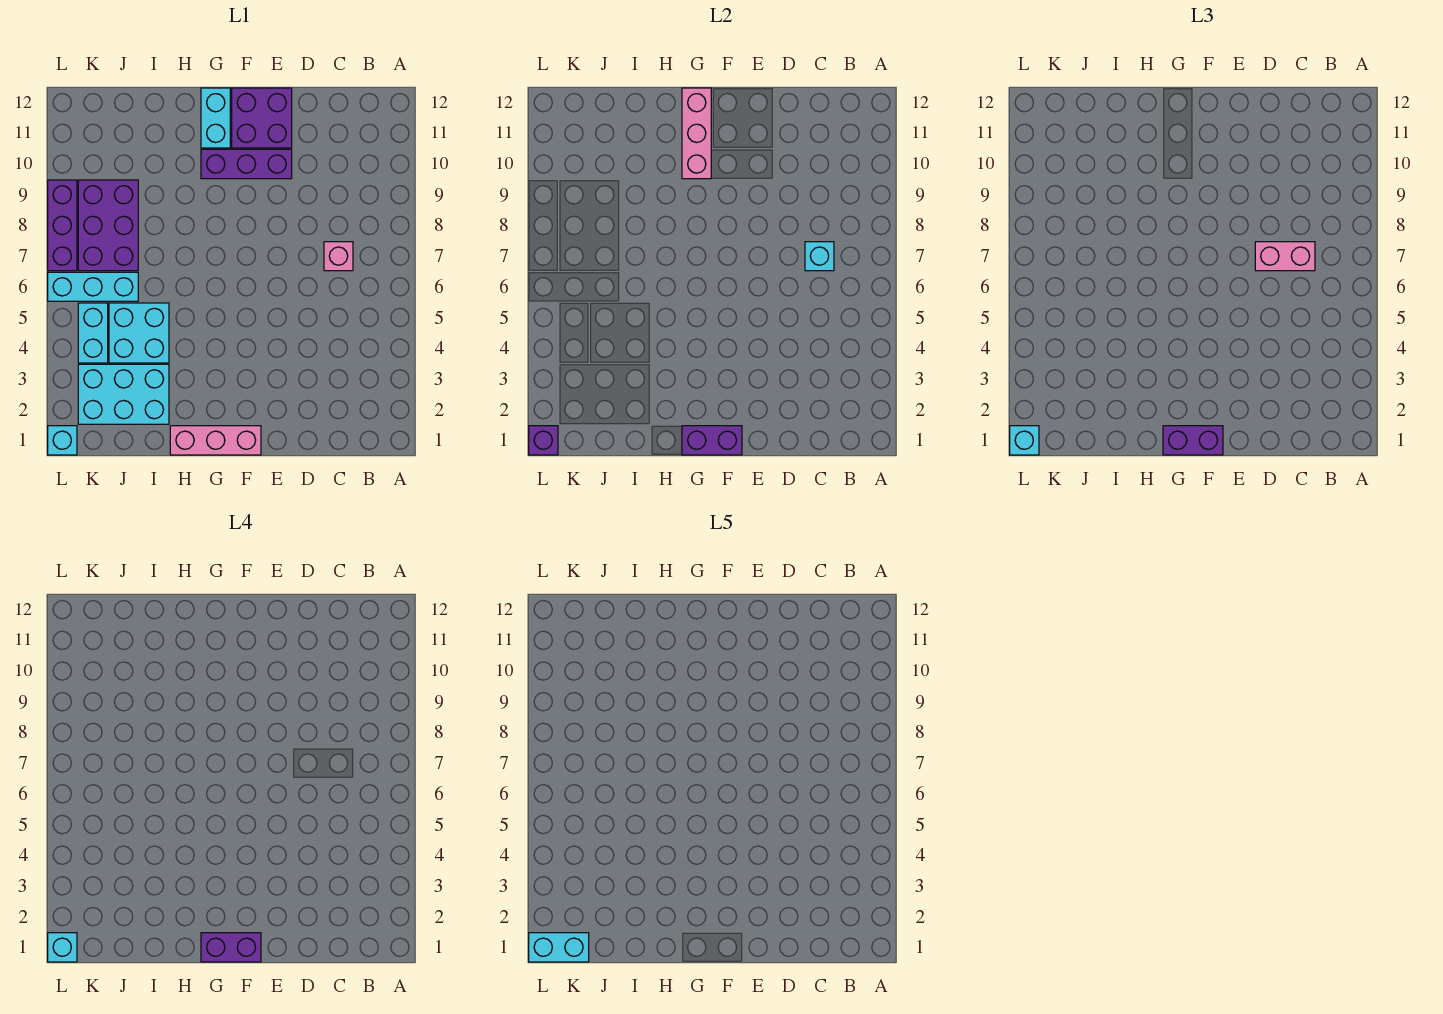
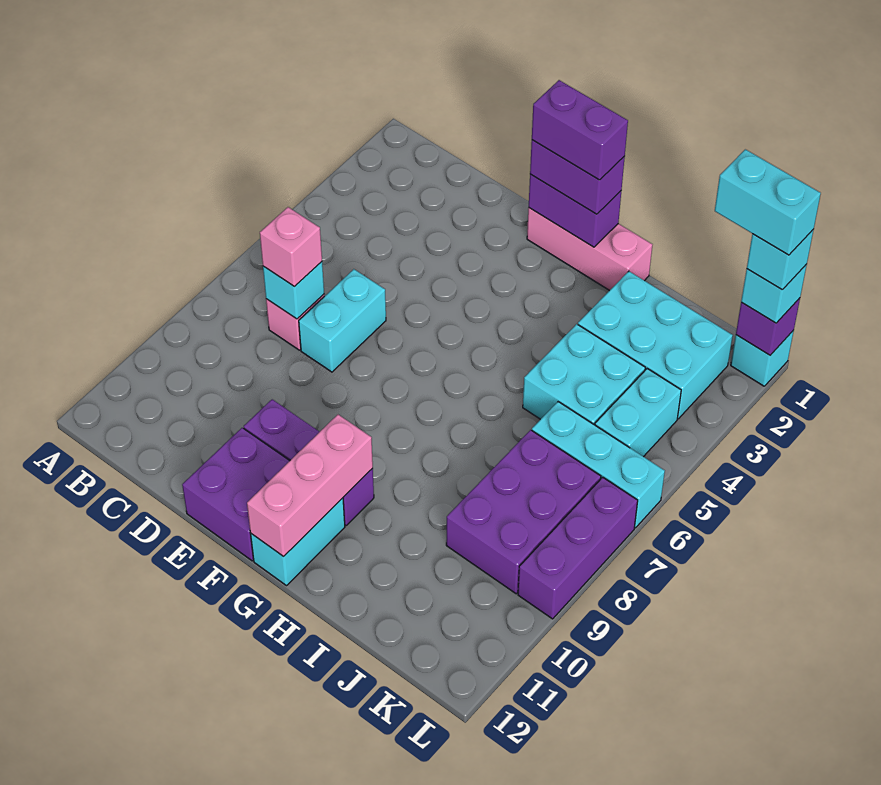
pink brick C7:D7 level 3 -> pink brick C7 level 3
none -> cyan brick D6:D7 level 1

